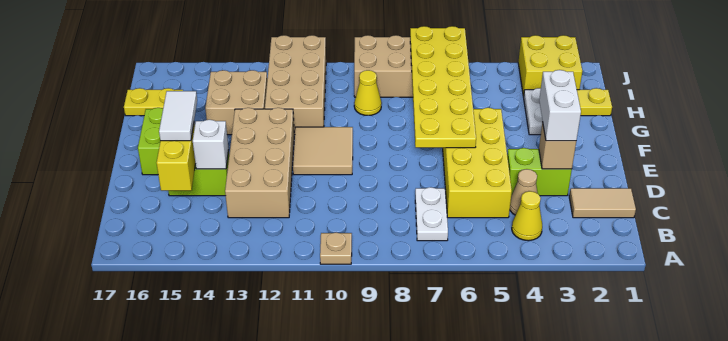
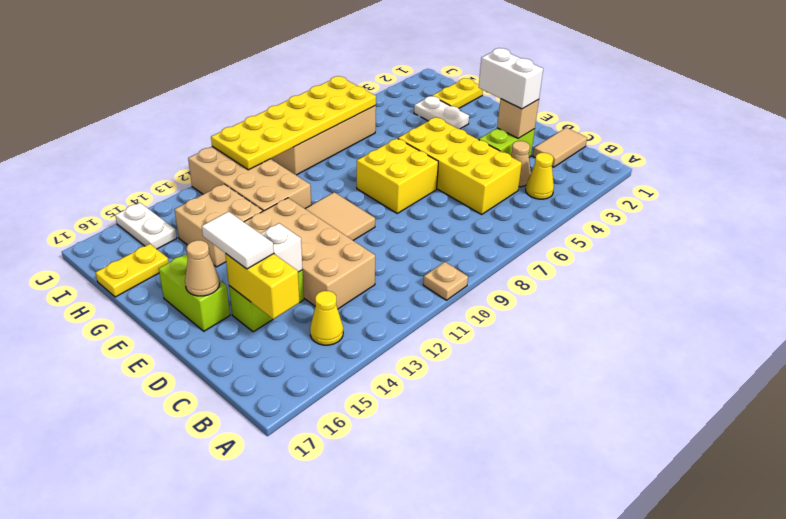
white plate B7:C7 level 1 -> white plate I15:J15 level 1
yellow plate E6:J7 level 2 -> yellow plate I6:J11 level 2
none -> tan cone E16 level 2
yellow cone H9 level 1 -> yellow cone B14 level 1
yellow brick I2:J3 level 1 -> yellow brick E7:F8 level 1

